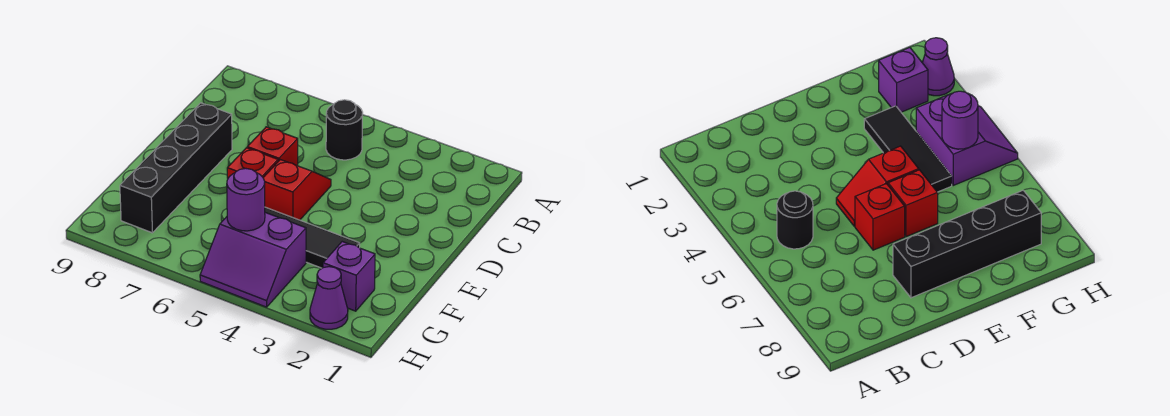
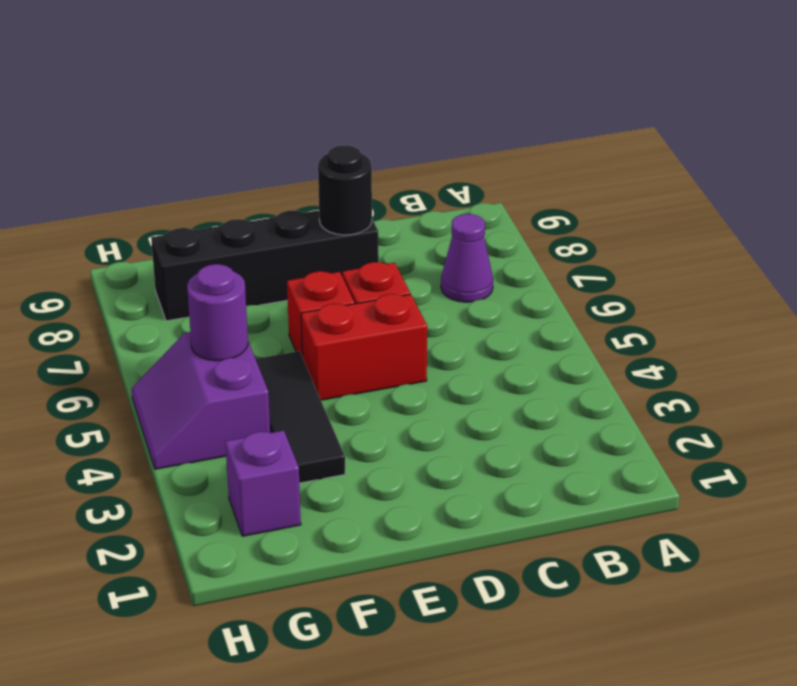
black round brick B5 level 1 -> black round brick D8 level 2
red slope D5:E5 level 1 top E -> red brick D5:E5 level 1
purple cone H2 level 1 -> purple cone B7 level 1

